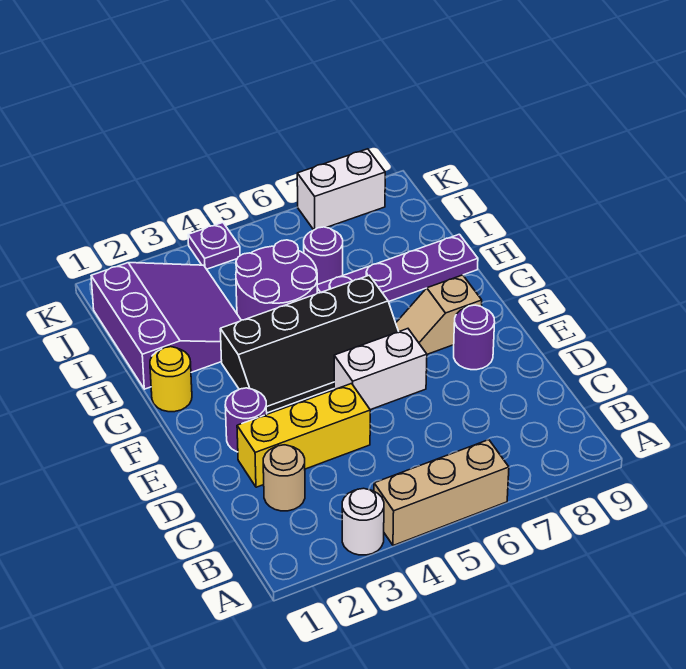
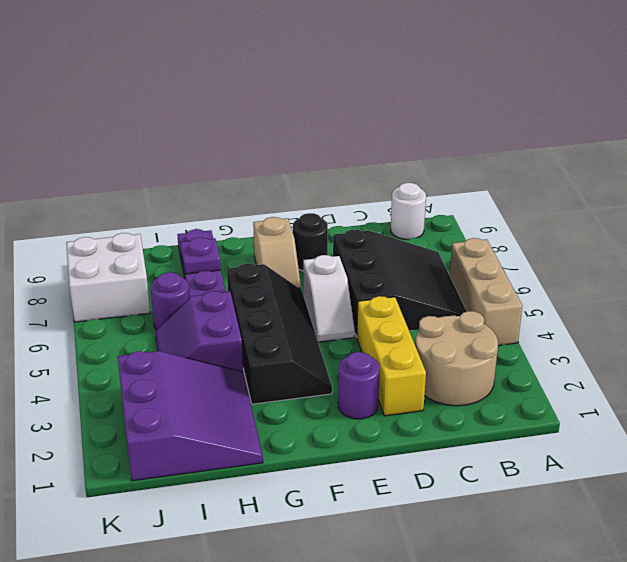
white round brick A3 level 1 -> white round brick B9 level 1
none -> black slope B5:D7 level 1 top D
tan round brick C2 level 1 -> tan round brick B2:C3 level 1
white brick E5:E6 level 1 -> white slope E5:E6 level 1 top 6
purple round brick E8 level 1 -> black round brick E8 level 1
yellow round brick G1 level 1 -> none
purple slope H1:J3 level 1 top 1 -> purple slope H1:J3 level 1 top J
purple round brick H4:I5 level 1 -> purple slope H4:I5 level 1 top H
purple plate K4 level 1 -> purple plate H8 level 2
white brick K7:K8 level 1 -> white brick J7:K8 level 1

